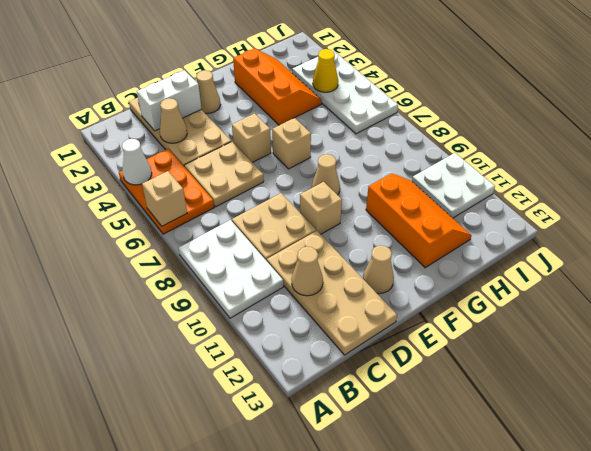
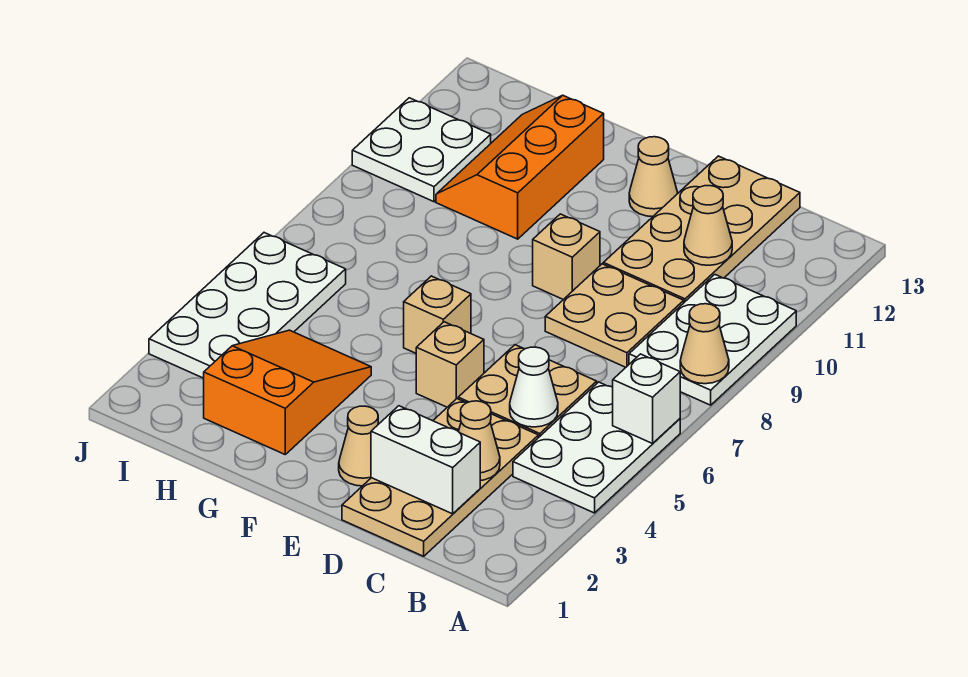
orange plate A4:B6 level 1 -> white plate A4:B6 level 1
white cone A4 level 2 -> white cone C5 level 2
tan brick A6 level 2 -> white brick A6 level 2
tan cone F8 level 1 -> tan cone A8 level 2
orange slope G2:H4 level 1 top G -> orange slope G2:H4 level 1 top 2
yellow cone I4 level 2 -> none

